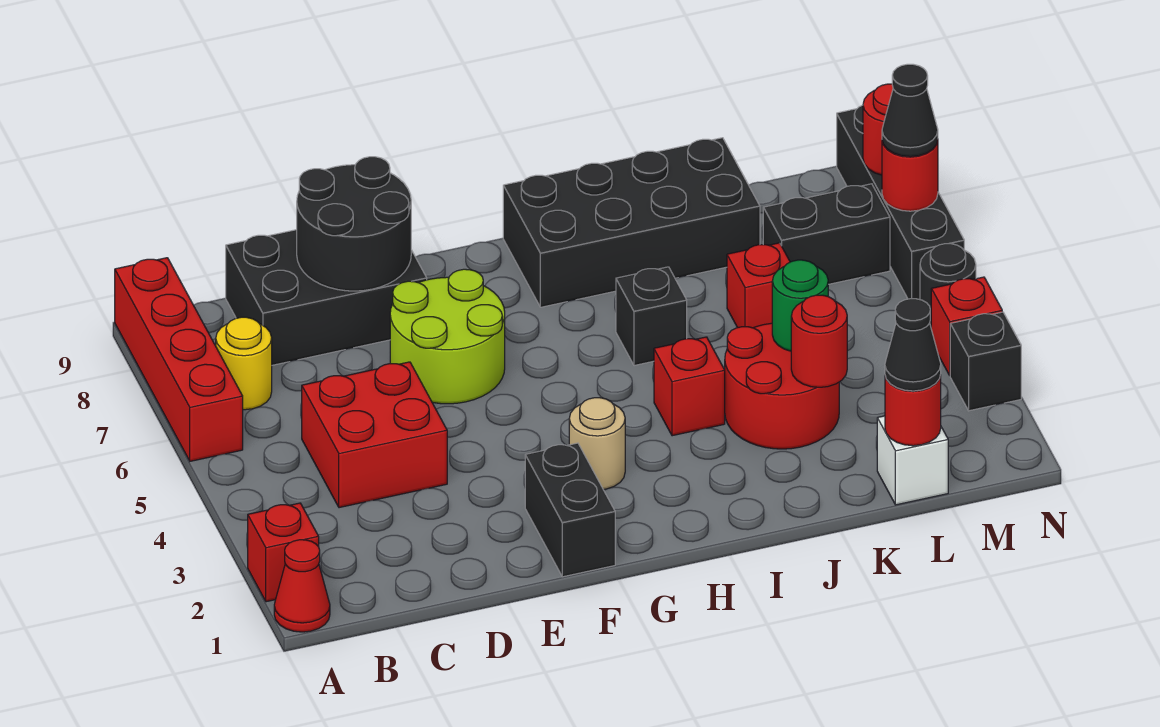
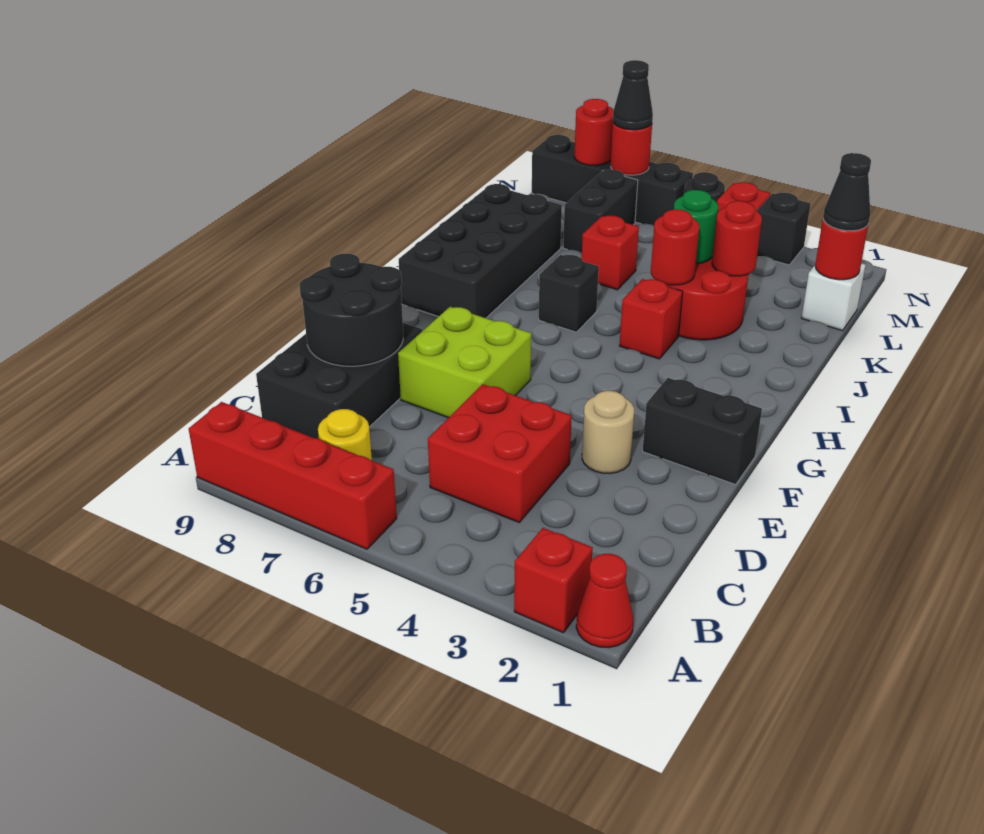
lime round brick E6:F7 level 1 -> lime brick E6:F7 level 1
tan round brick G3 level 1 -> tan round brick E3 level 1
none -> red round brick J4 level 2

